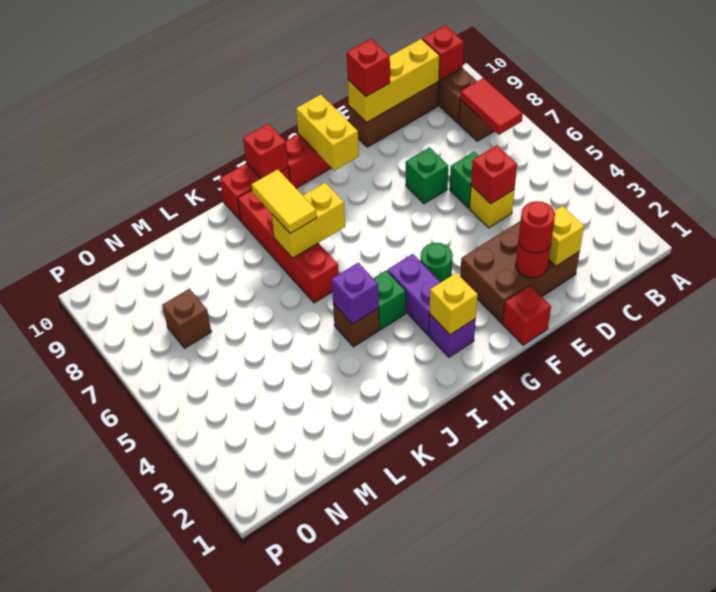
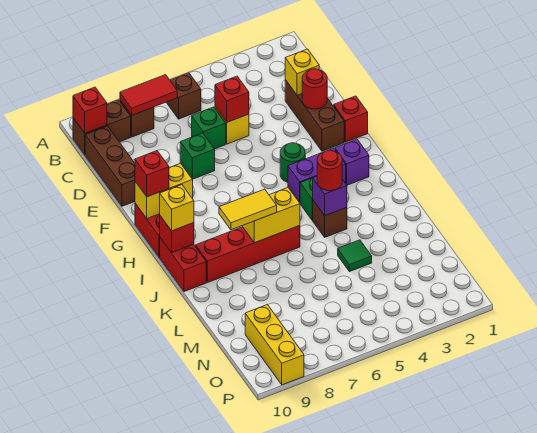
yellow brick C10:E10 level 2 -> yellow brick N9:P9 level 1
brown brick D2:F3 level 1 -> brown brick D2:F2 level 1
red round brick E2 level 3 -> red round brick J4 level 3
red brick E10 level 3 -> red brick G10 level 3
yellow brick H2 level 2 -> yellow brick I10 level 3
yellow brick I7:J7 level 2 -> yellow brick J6:J7 level 2
none -> green tile L4 level 1
brown brick N7 level 1 -> brown brick B6 level 1

